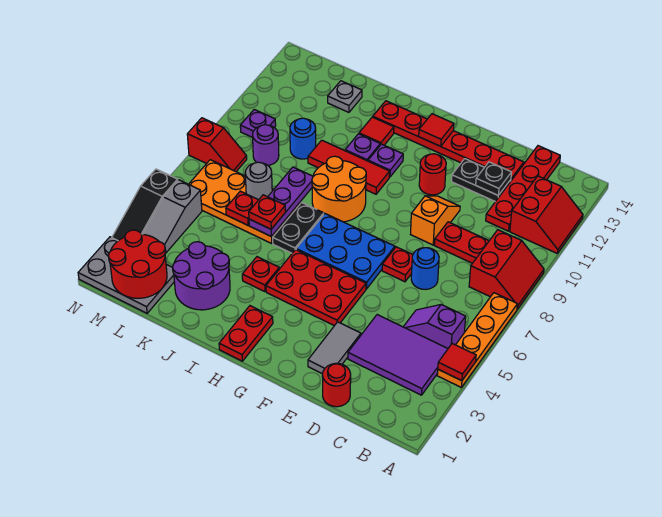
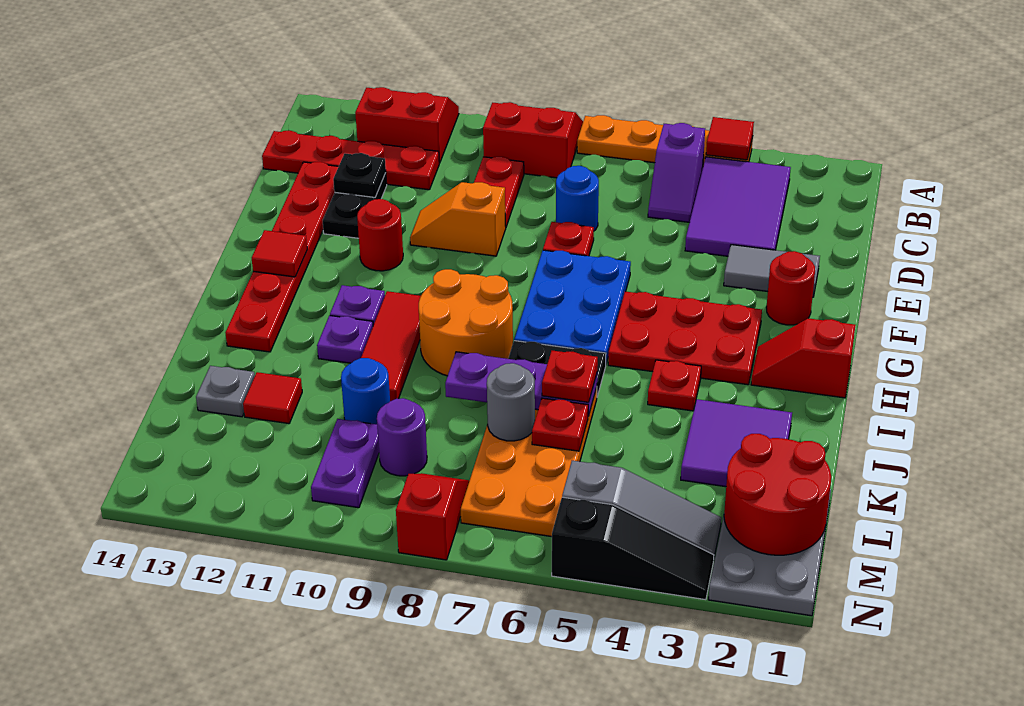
red round brick D1 level 1 -> red round brick F2 level 1
red plate F4:H5 level 1 -> red plate G3:H5 level 1
red plate H1:H2 level 1 -> red slope H1:H2 level 1 top 1
red tile I12 level 1 -> red tile K12 level 1
purple round brick J2:K3 level 1 -> purple tile J2:K3 level 1
purple plate M10 level 1 -> purple plate L10:M10 level 1

